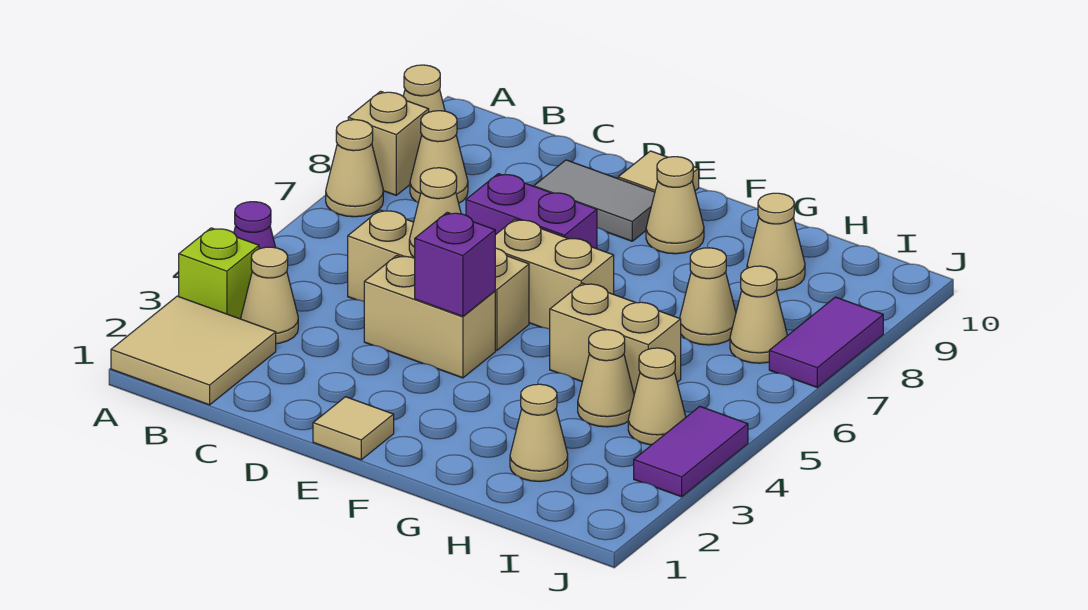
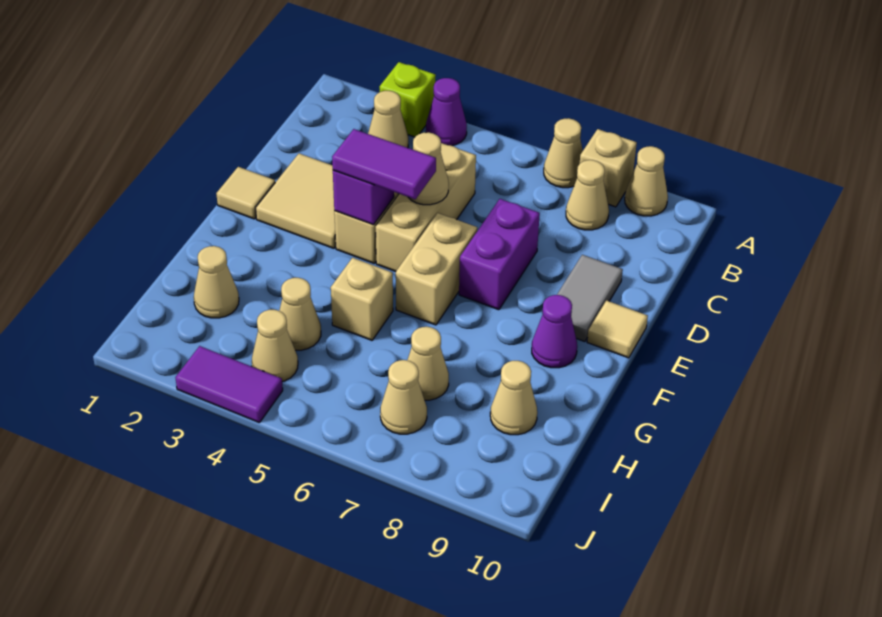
tan tile A1:B2 level 1 -> tan tile D2:E3 level 1
tan cone F9 level 1 -> purple cone F9 level 1
tan brick G5:H5 level 1 -> tan brick G5 level 1
purple tile J7:J8 level 1 -> purple tile E4:E5 level 3

